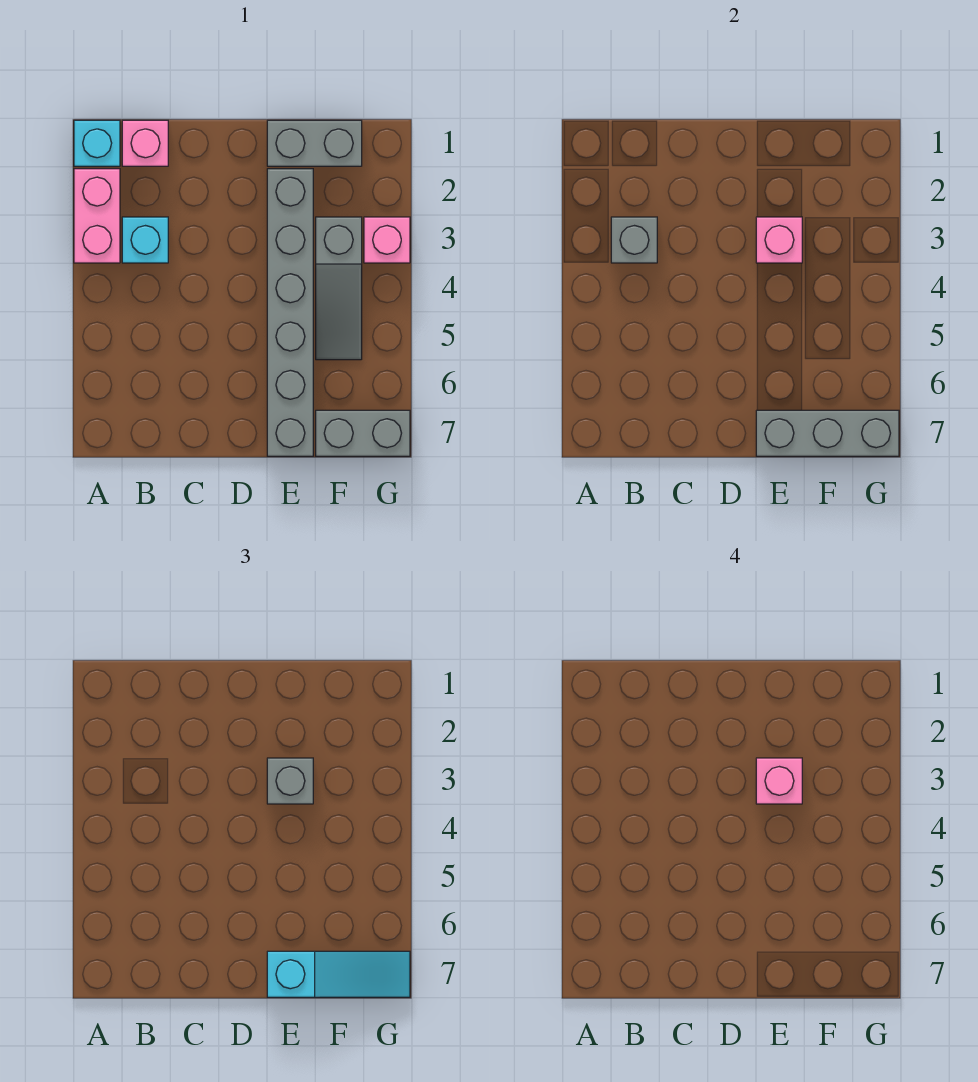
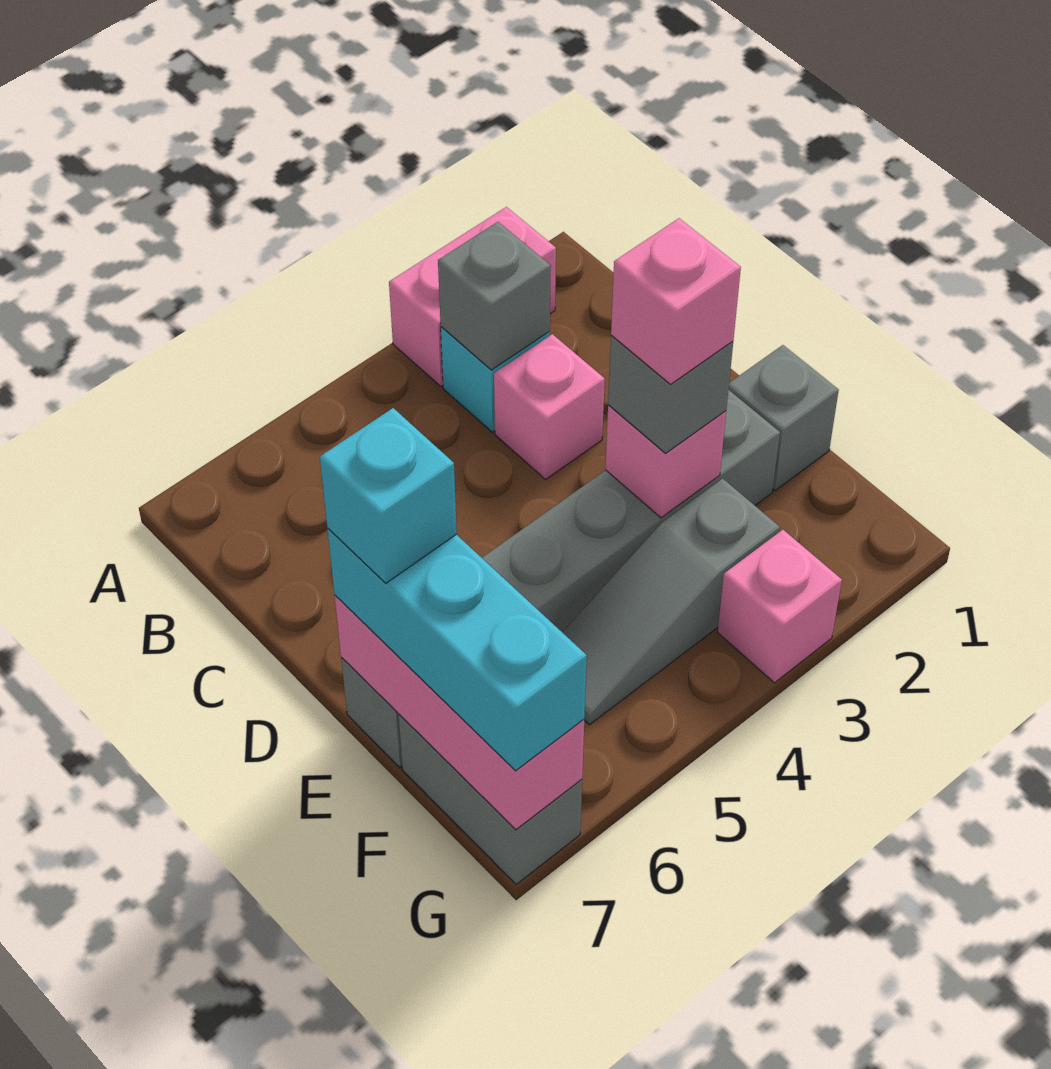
cyan brick A1 level 1 -> cyan brick E7 level 4
pink brick B1 level 1 -> pink brick C3 level 1
grey brick E1:F1 level 1 -> grey brick E1 level 1
grey brick E7:G7 level 2 -> pink brick E7:G7 level 2
cyan slope E7:G7 level 3 top E -> cyan brick E7:G7 level 3

